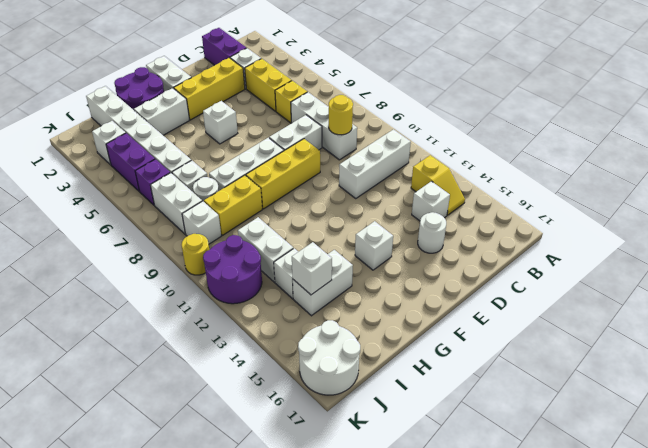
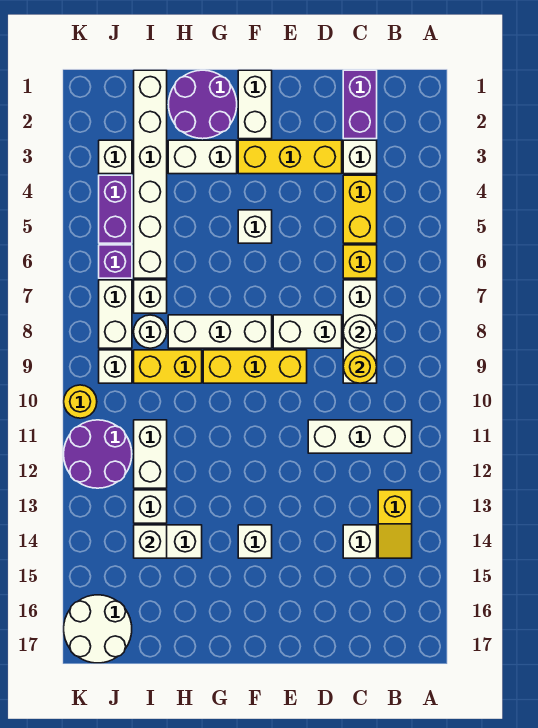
white round brick D15 level 1 -> white round brick C8 level 2

